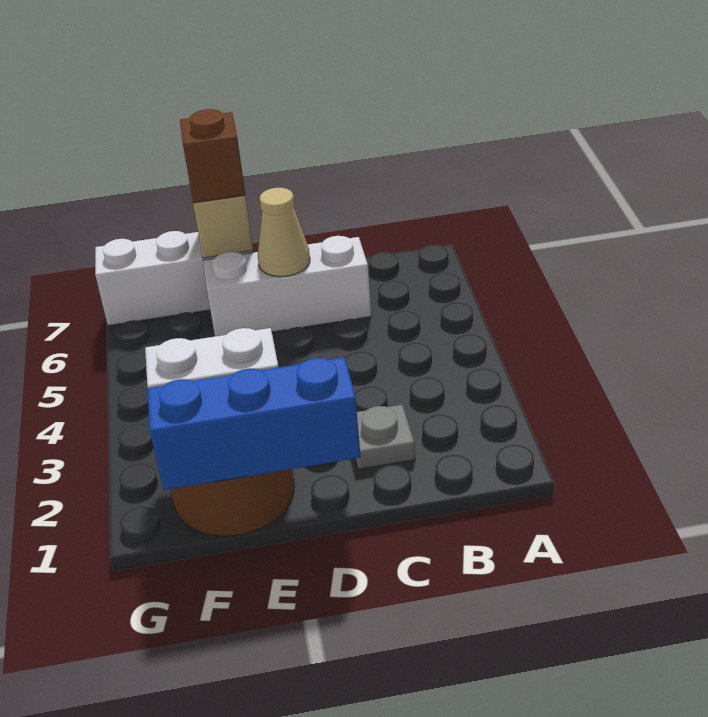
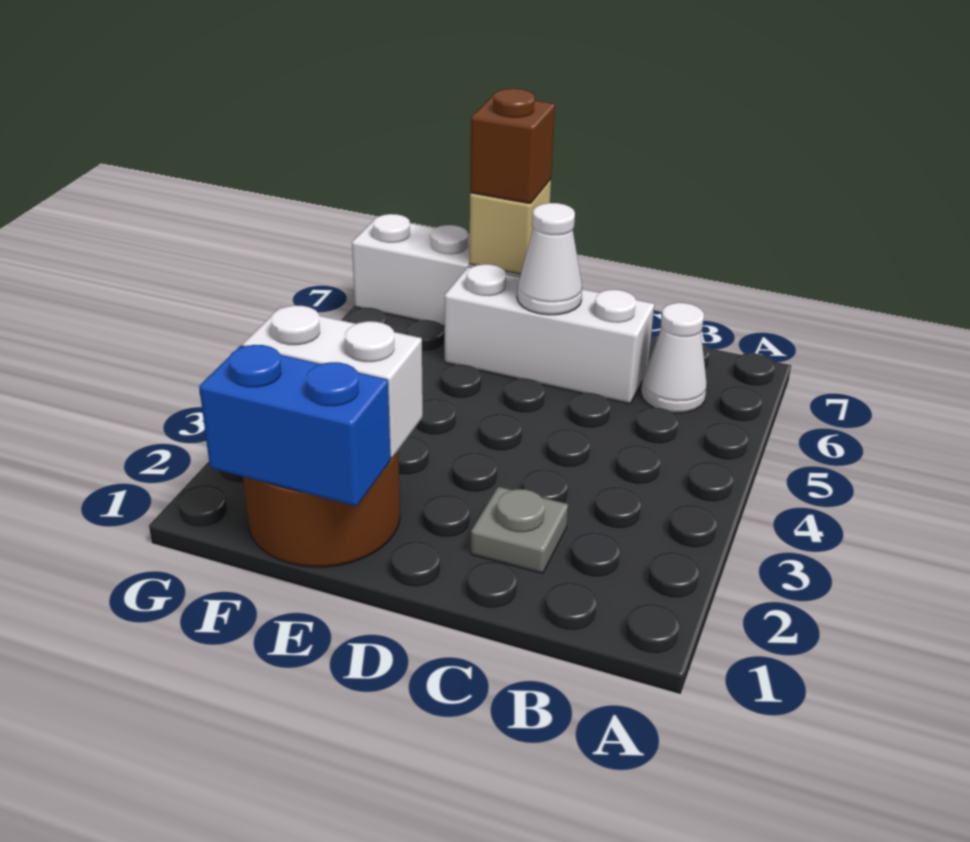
none -> white cone B6 level 1
blue brick D1:F1 level 2 -> blue brick E1:F1 level 2
tan cone D6 level 2 -> white cone D6 level 2

